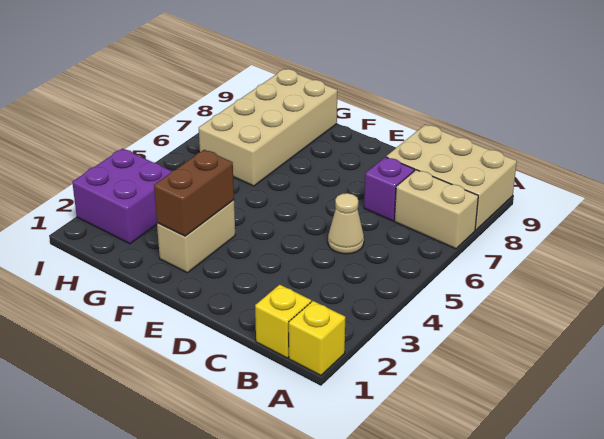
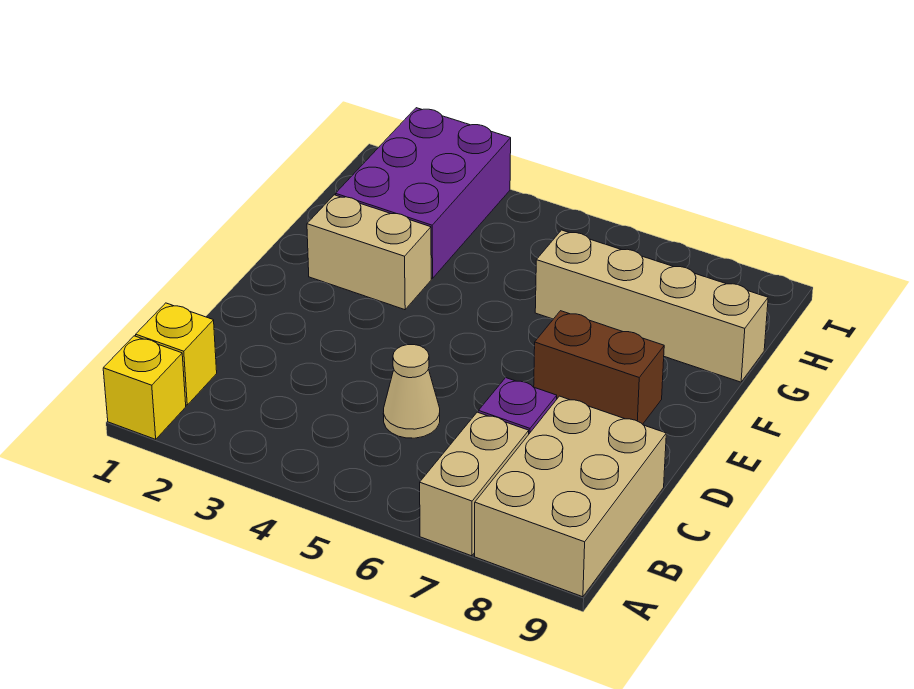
brown brick F2:F3 level 2 -> brown brick E7:E8 level 1
tan brick G6:H9 level 1 -> tan brick G6:G9 level 1
purple brick H2:I3 level 1 -> purple brick G2:I3 level 1

